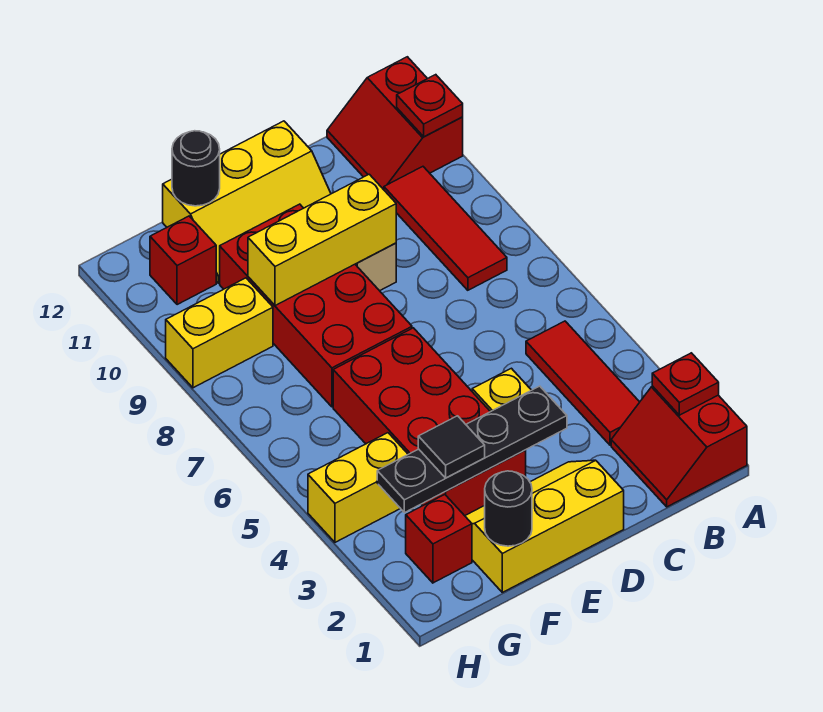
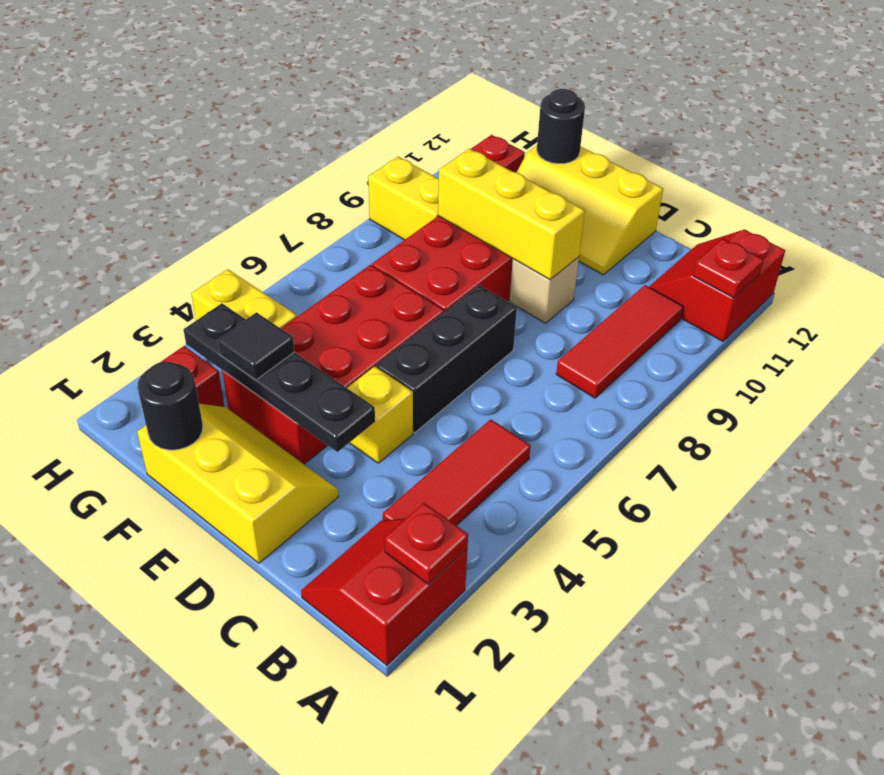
none -> black brick D5:D7 level 1

